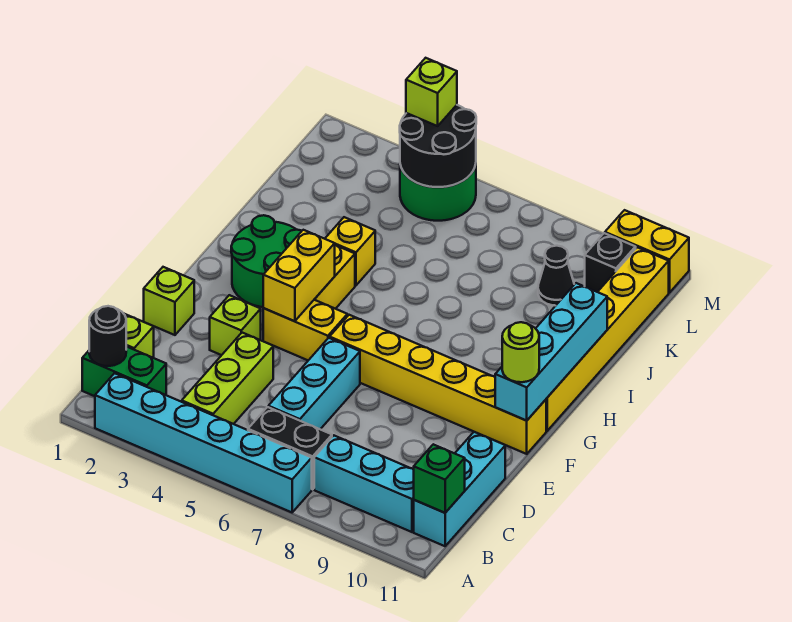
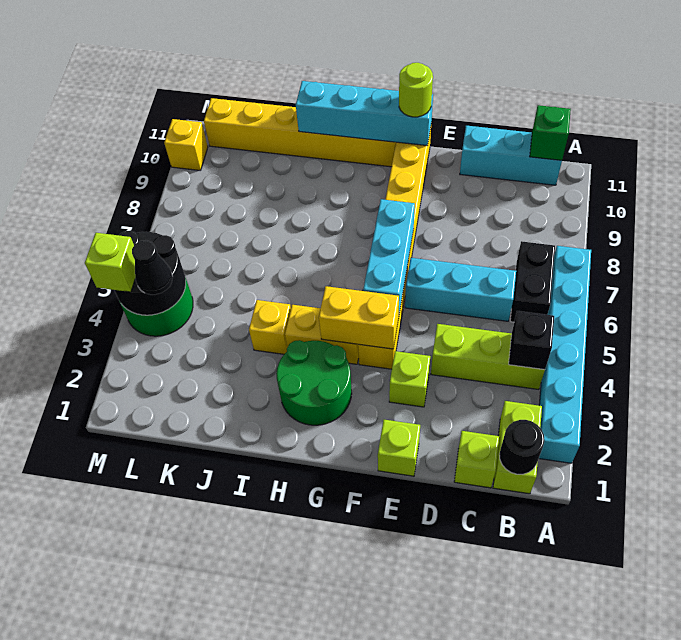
green brick B1:B2 level 1 -> lime brick B1:B2 level 1
cyan brick B8:B10 level 1 -> cyan brick F5:F7 level 2
black cone K9 level 1 -> black cone L4 level 3
black brick L10 level 1 -> black brick B4 level 2
yellow brick M10:M11 level 1 -> yellow brick M10 level 1

